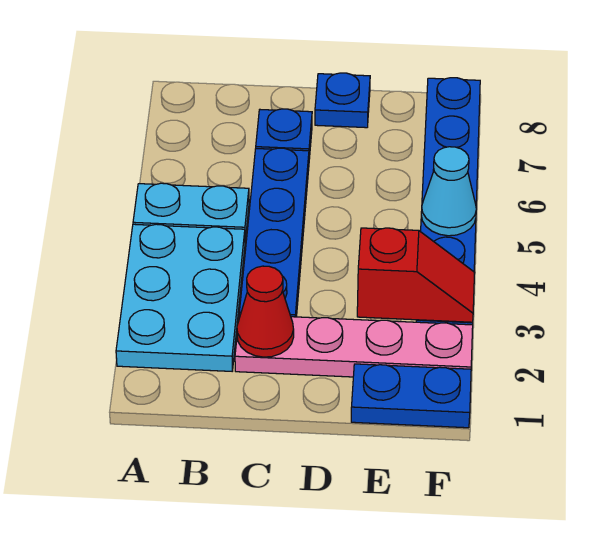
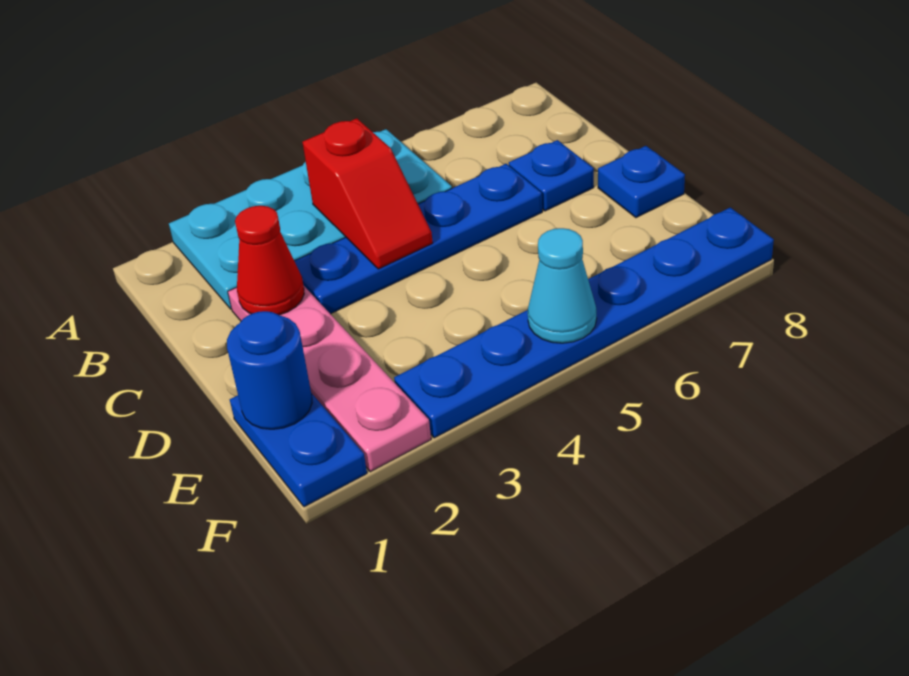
none -> blue round brick E1 level 2
red slope E3:F3 level 2 top E -> red slope B4:C4 level 2 top B

